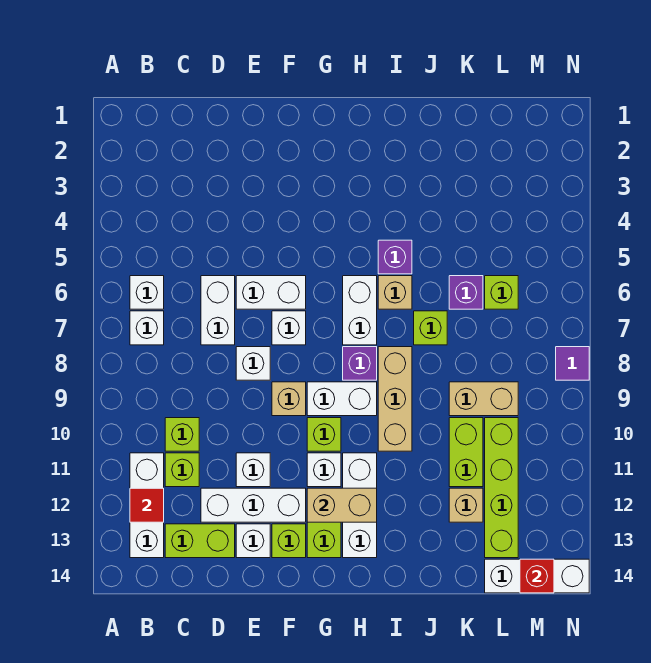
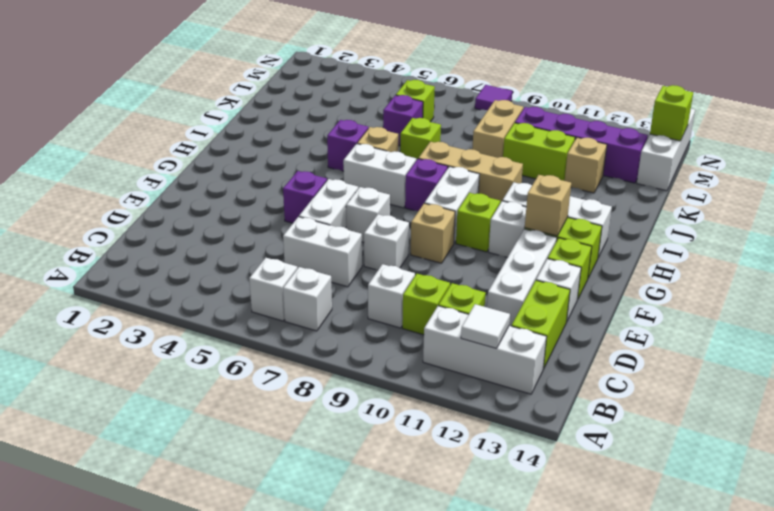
red tile B12 level 2 -> white tile B12 level 2
white brick E11 level 1 -> white brick C9 level 1
none -> purple brick F5 level 1
tan brick G12:H12 level 2 -> tan brick G12 level 2
lime brick L10:L13 level 1 -> purple brick L10:L13 level 1
red brick M14 level 2 -> lime brick M14 level 2

